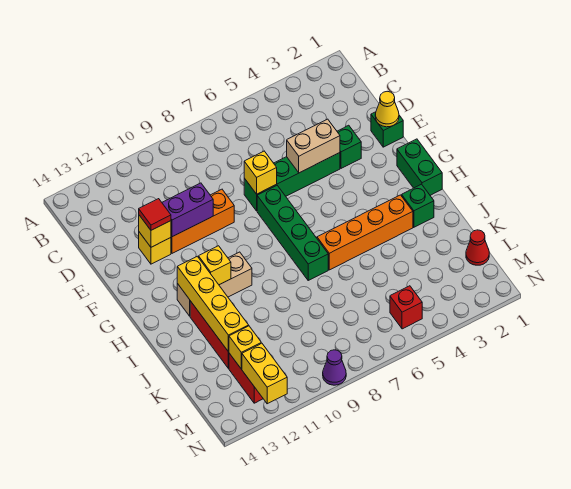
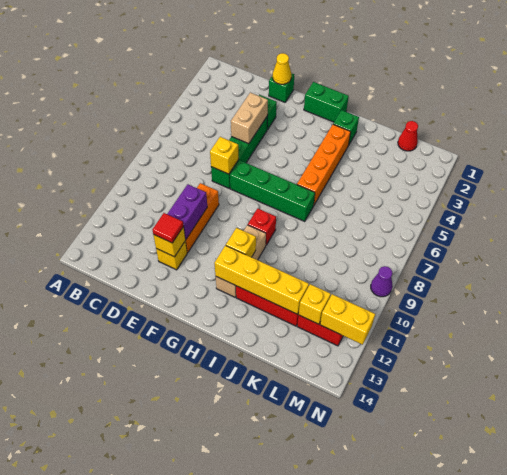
red brick M5 level 1 -> red brick H9 level 1

